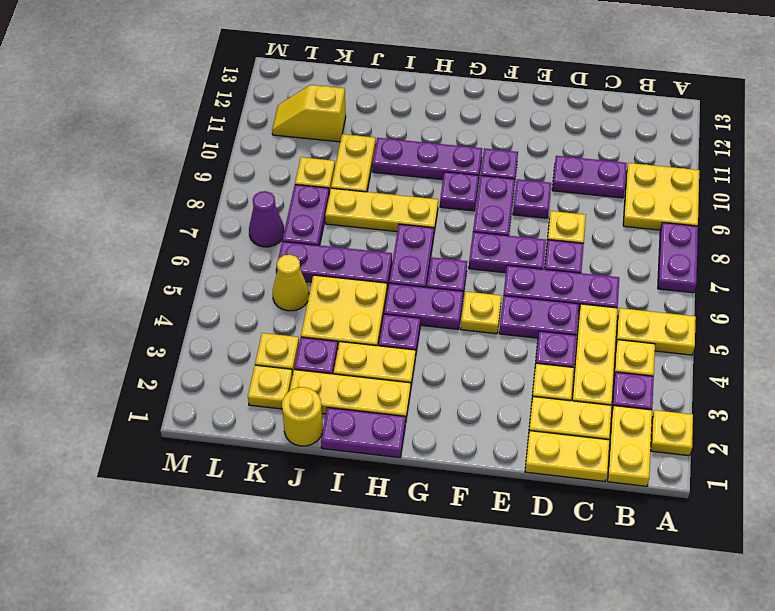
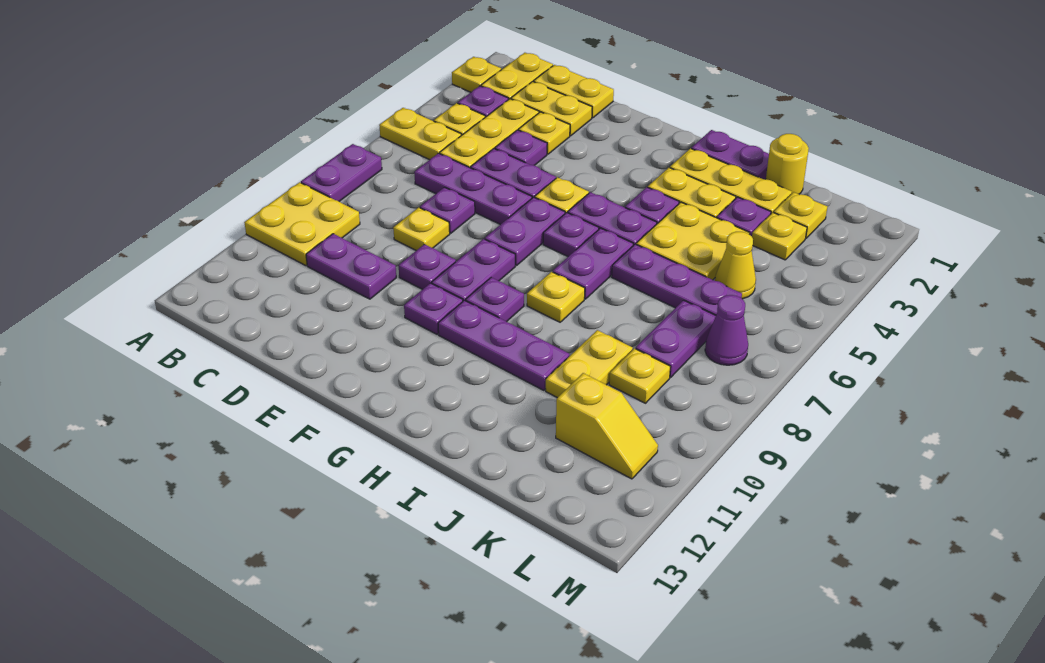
purple plate E7:F7 level 1 -> purple plate F6:F7 level 1
yellow plate H8:J8 level 1 -> yellow plate H8 level 1

